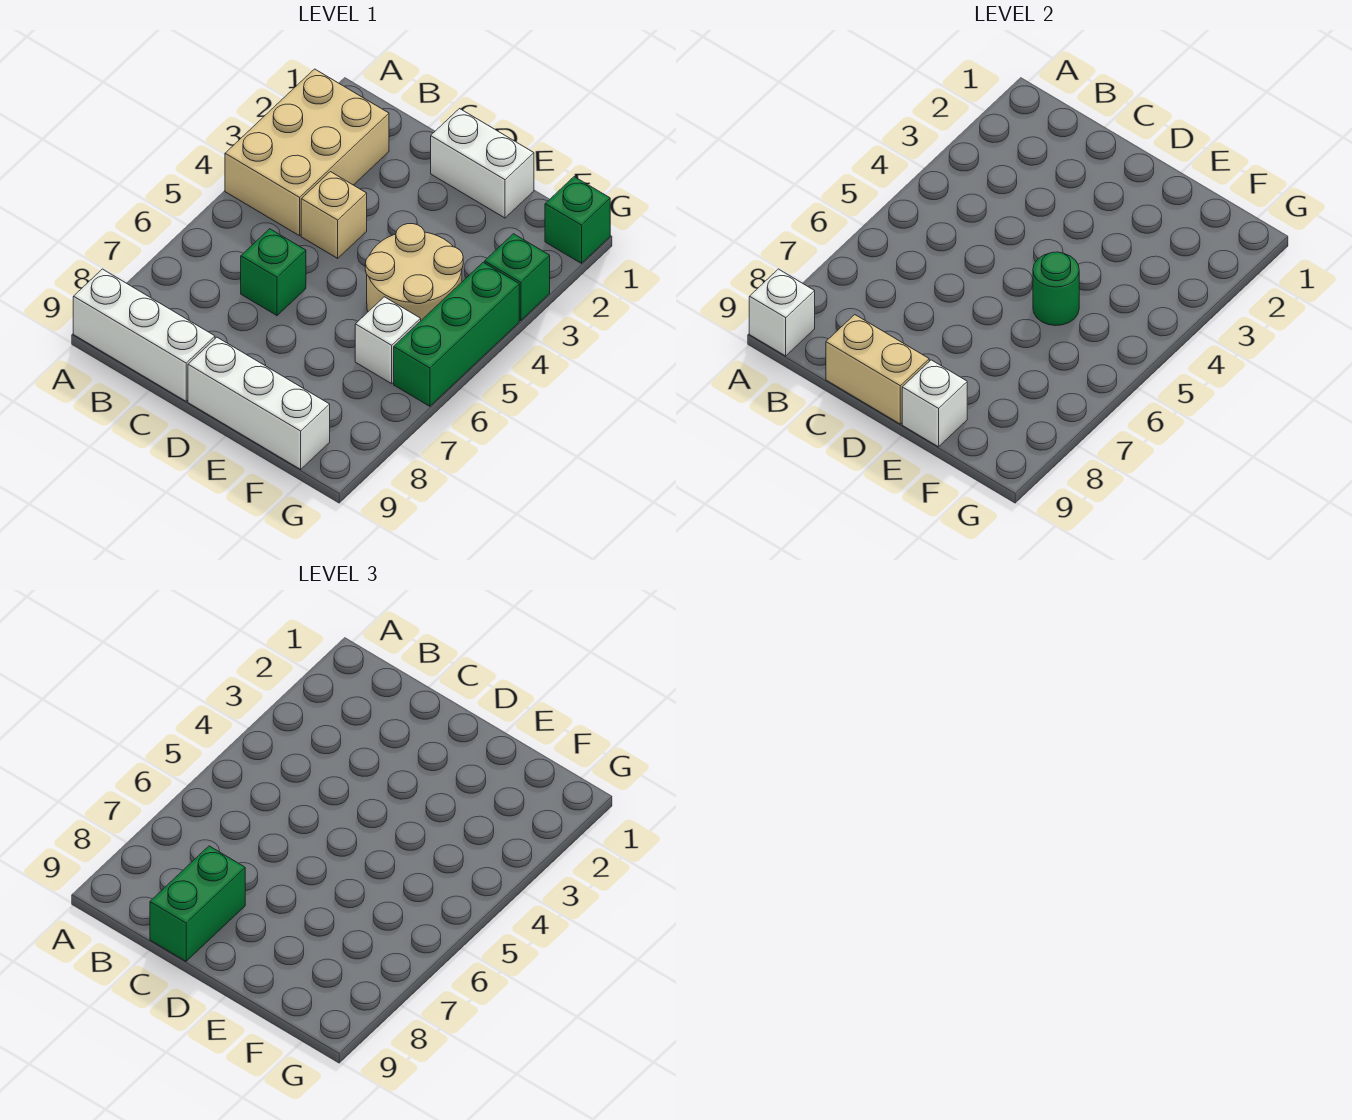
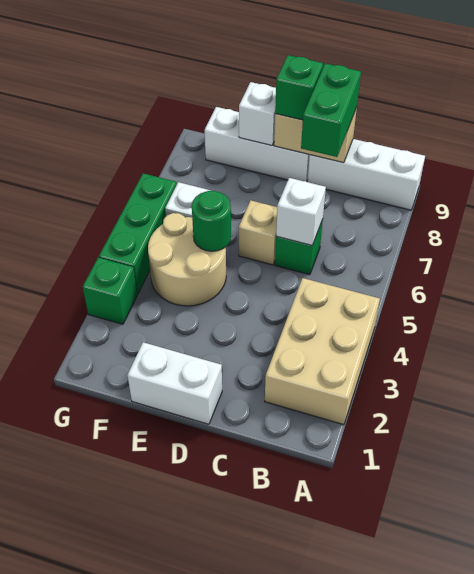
white brick A9 level 2 -> white brick C6 level 2
tan brick C4 level 1 -> tan brick D6 level 1
green brick G1 level 1 -> green brick D9 level 3

